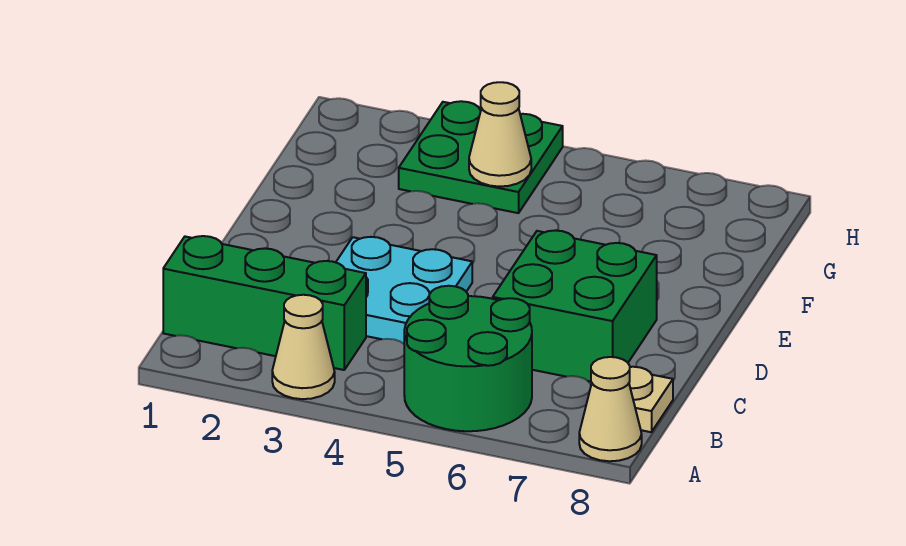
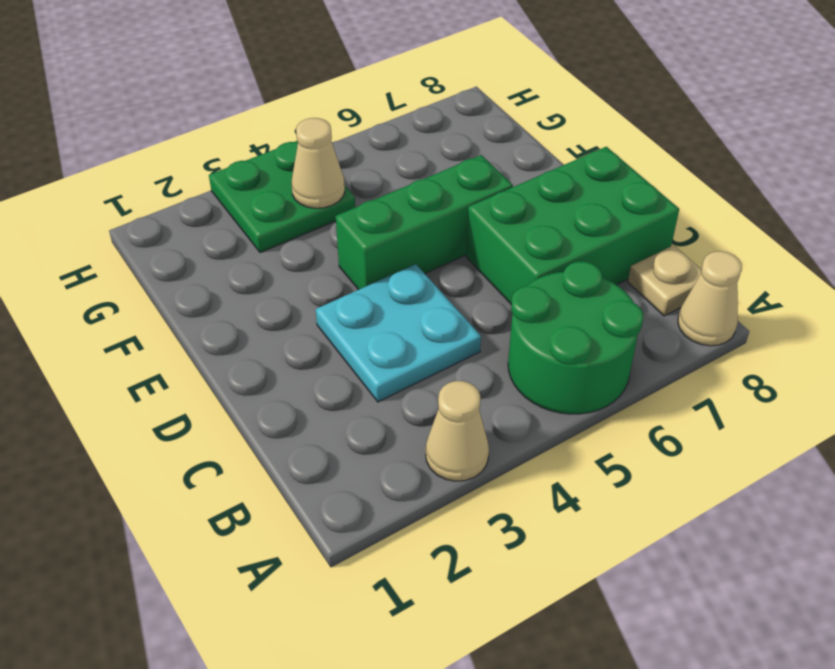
green brick B1:B3 level 1 -> green brick E4:E6 level 1
green brick C6:D7 level 1 -> green brick C6:D8 level 1

